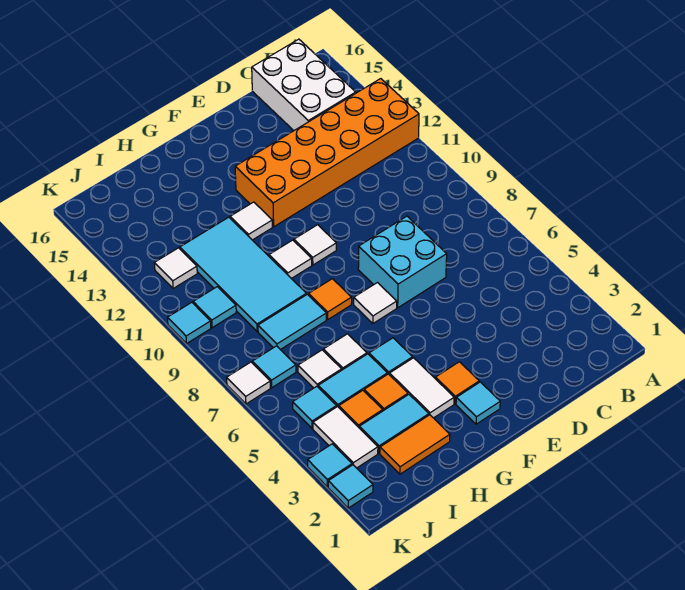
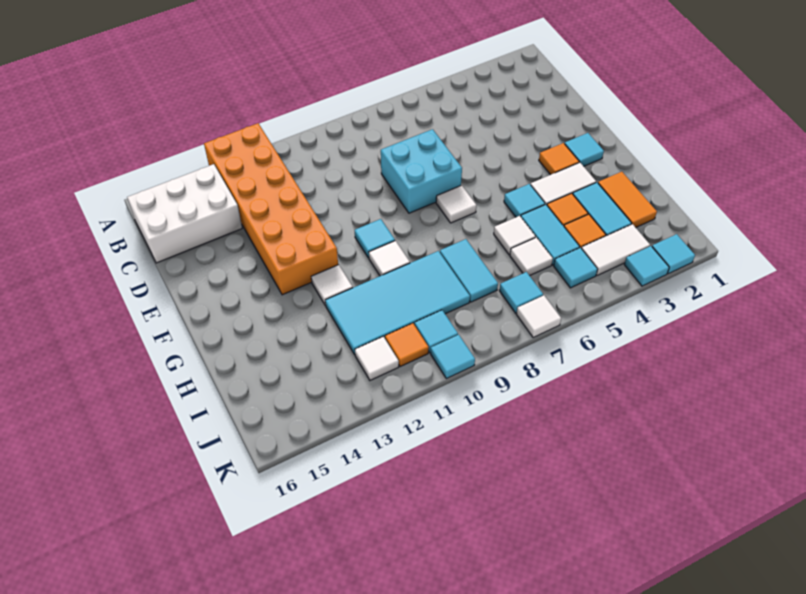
white tile F10 level 1 -> cyan tile F10 level 1
orange tile G8 level 1 -> orange tile J11 level 1

